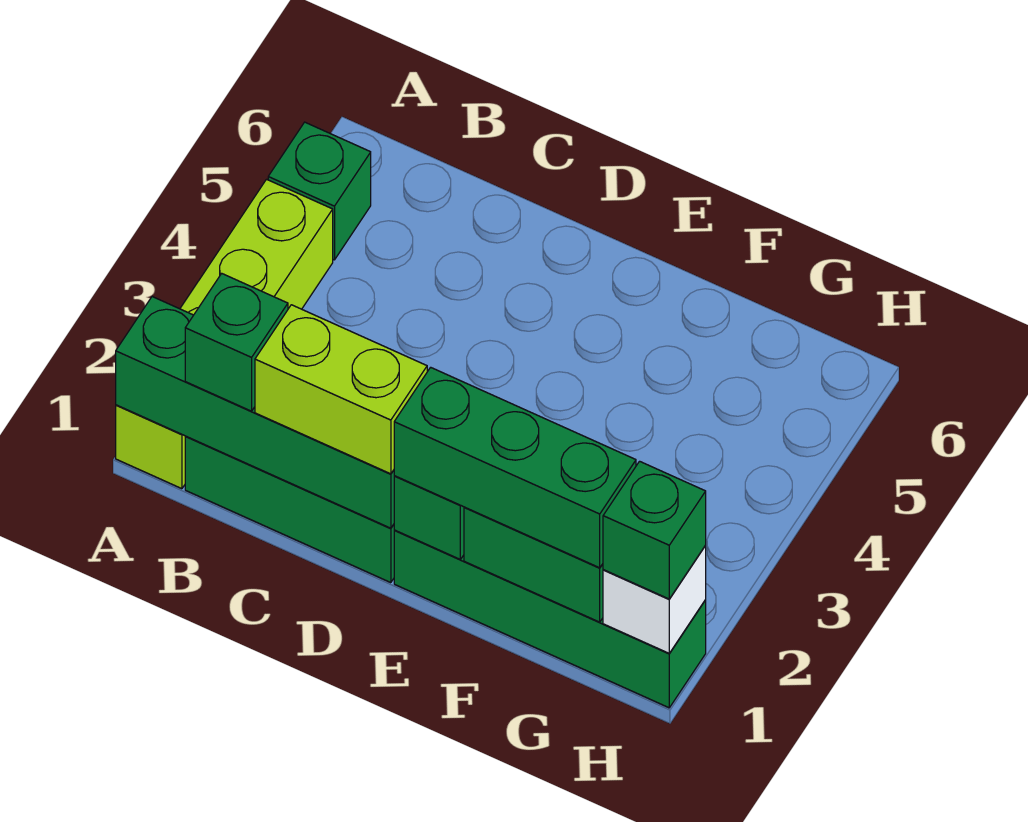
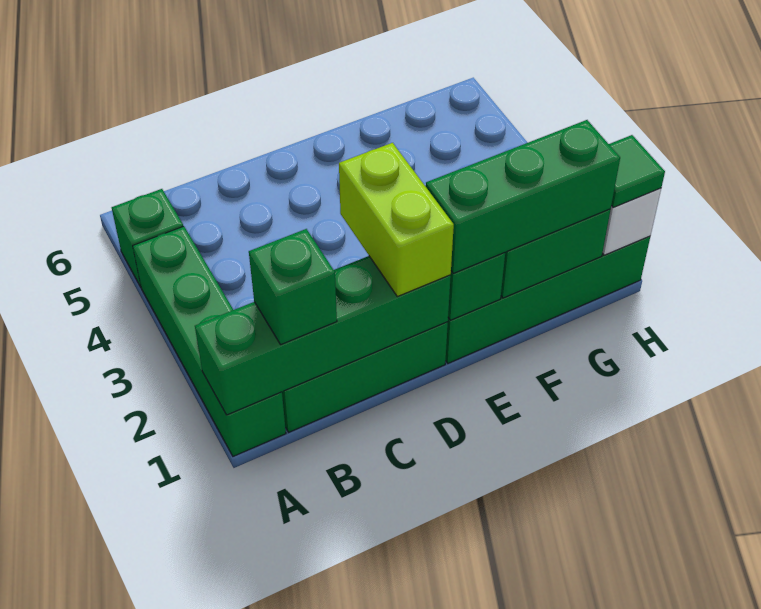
lime brick A1:A4 level 1 -> green brick A1:A4 level 1
lime brick C1:D1 level 3 -> lime brick D1:D2 level 3
green brick H1 level 3 -> green tile H1 level 3

